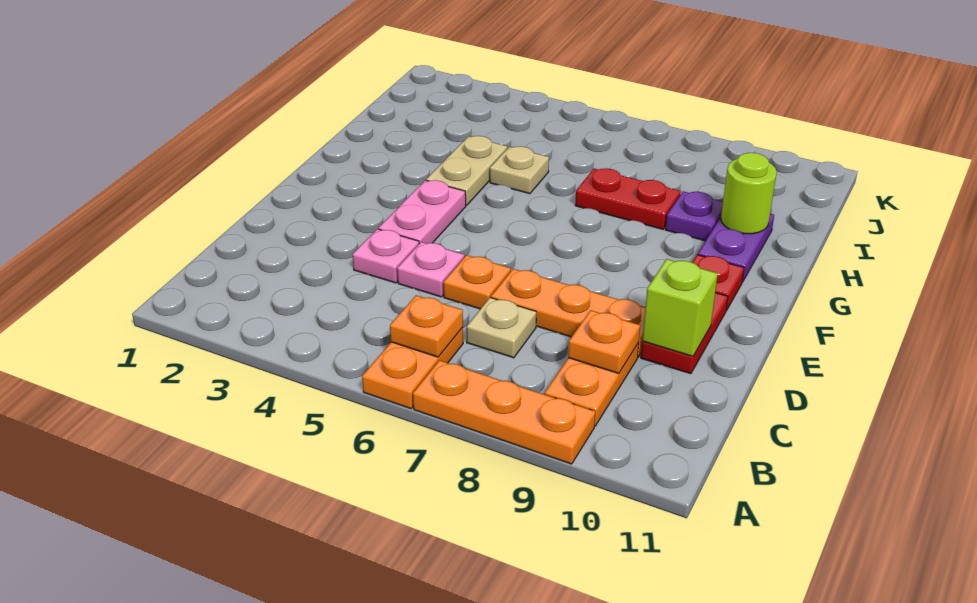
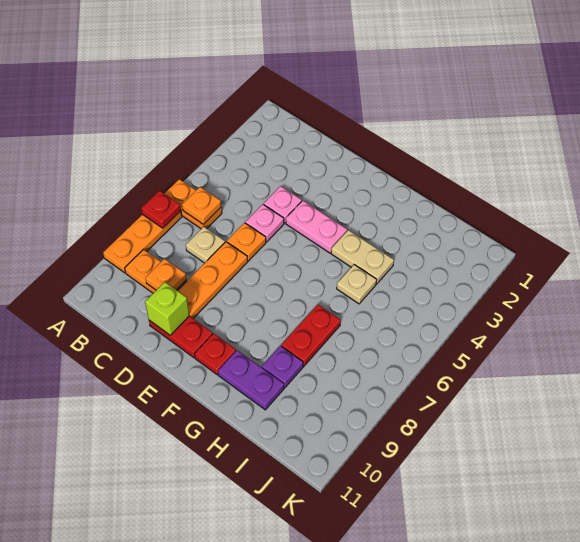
none -> red plate A7 level 2
lime round brick H10 level 2 -> none

